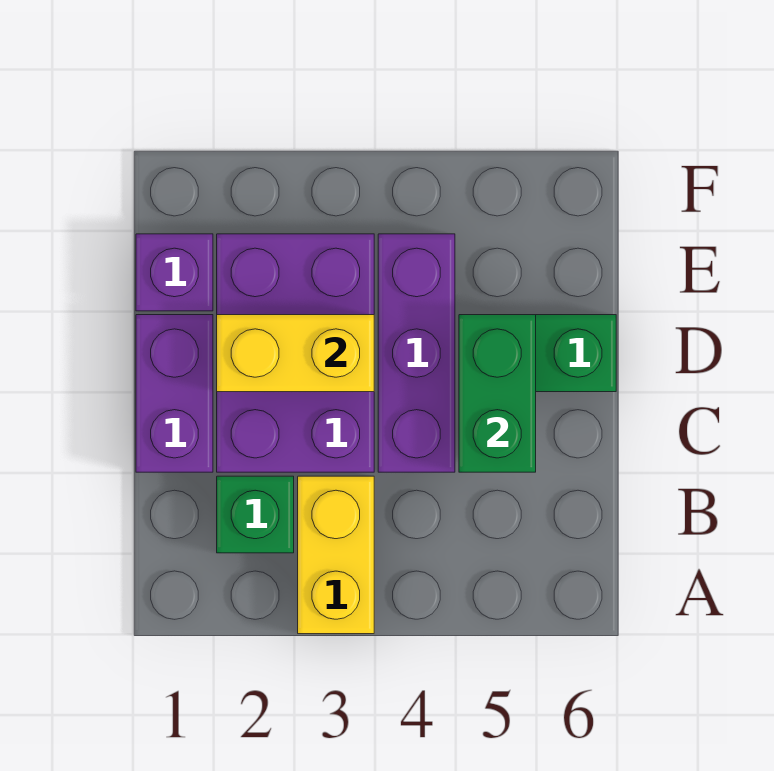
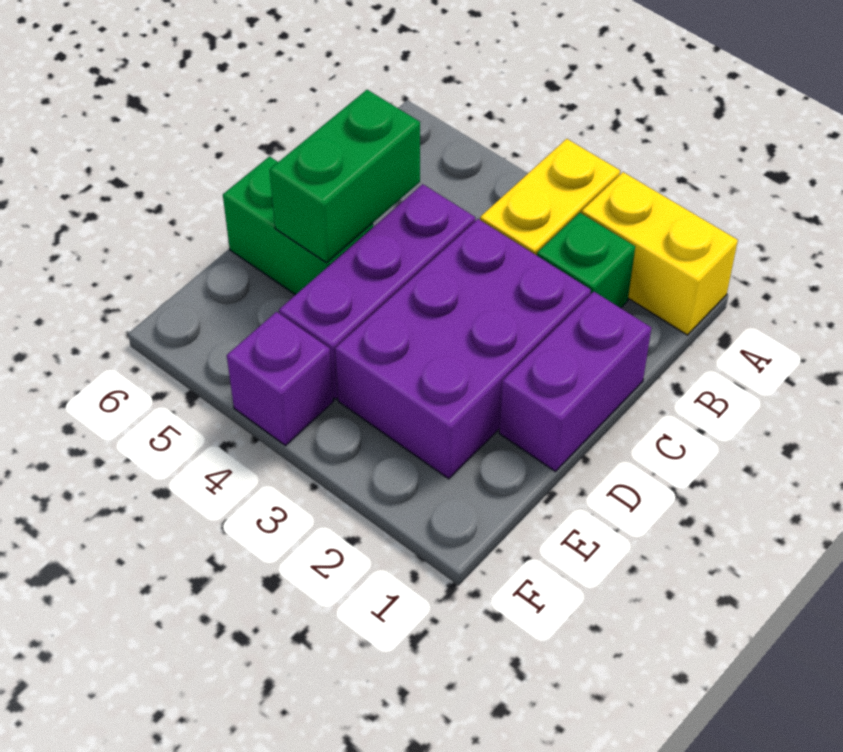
yellow brick D2:D3 level 2 -> yellow brick A1:A2 level 1
purple brick E1 level 1 -> purple brick F4 level 1

